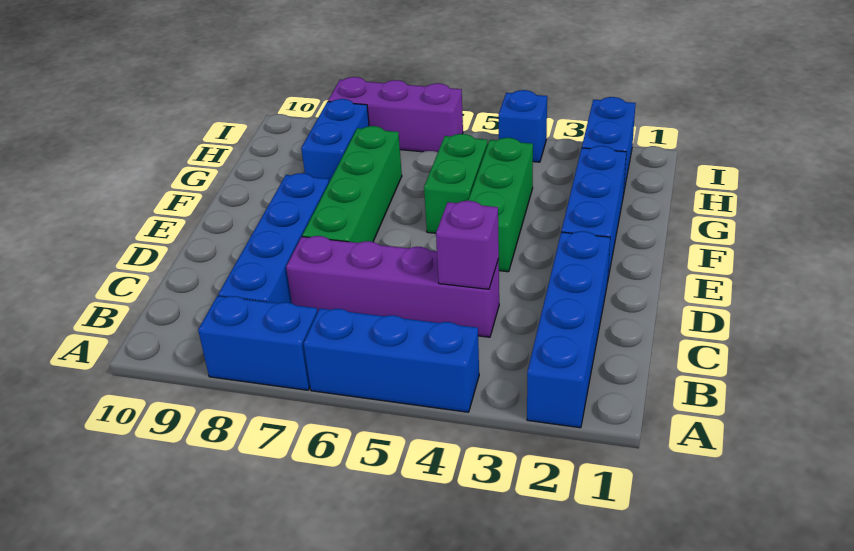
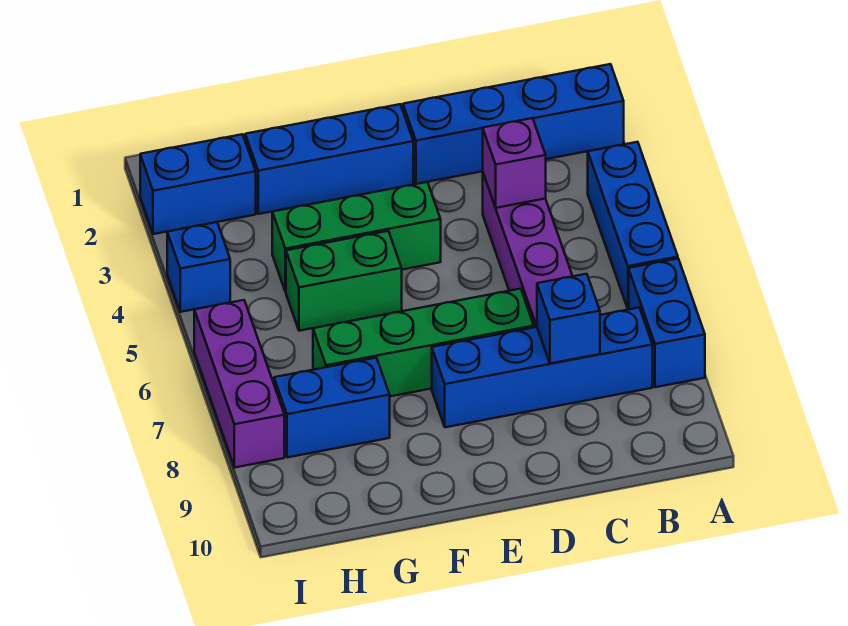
none -> blue brick C8 level 2

